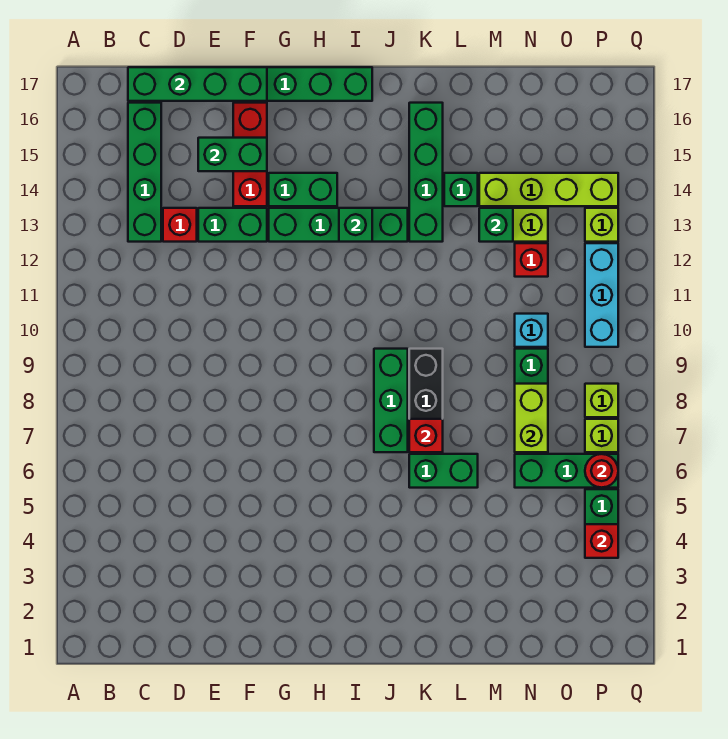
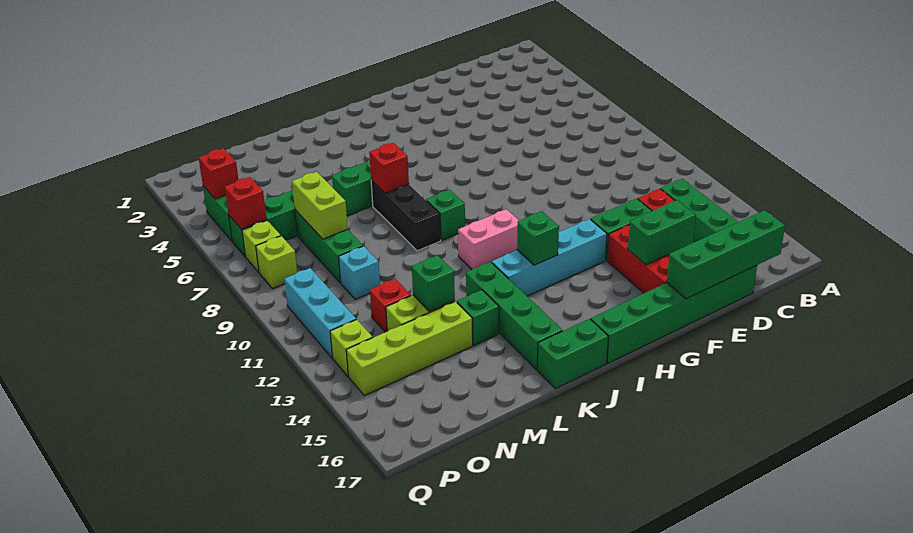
green brick G13:J13 level 1 -> cyan brick G13:J13 level 1
green brick G14:H14 level 1 -> green brick J17:K17 level 1
none -> pink brick I11:J11 level 1
green brick J7:J9 level 1 -> green brick J9 level 1
red round brick P6 level 2 -> red brick P6 level 2

